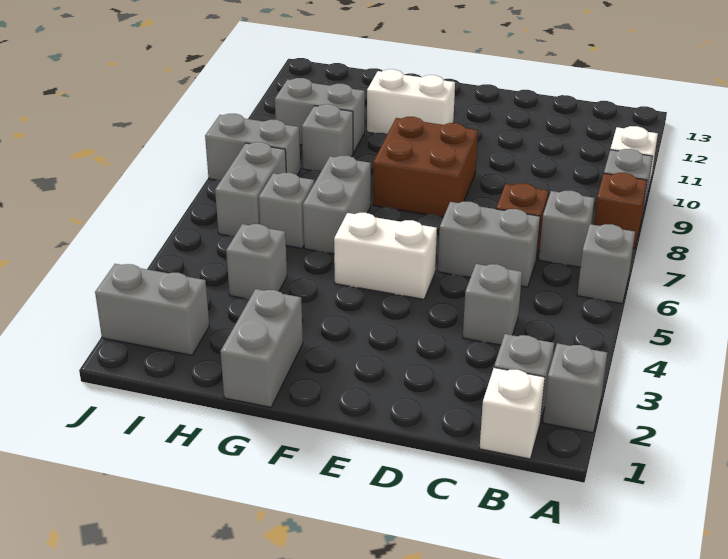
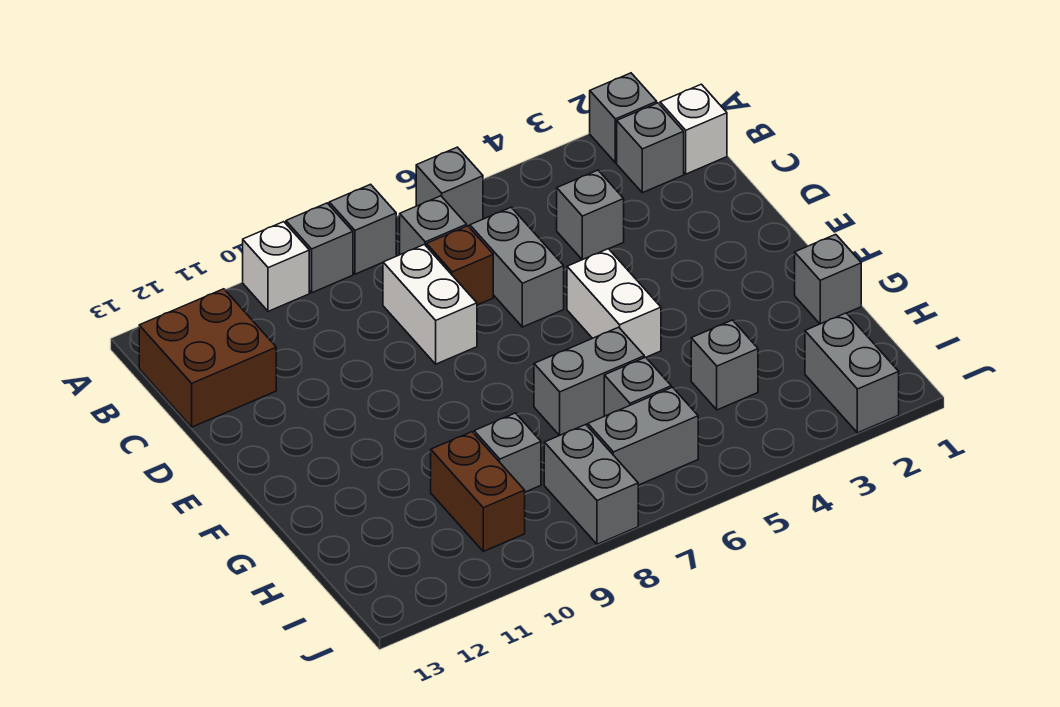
brown brick A8 level 1 -> grey brick A8 level 1
brown brick E8:F9 level 1 -> brown brick B12:C13 level 1
white brick F11:G11 level 1 -> white brick C8:D8 level 1
grey brick G1:G2 level 1 -> grey brick G1 level 1
grey brick H10:I10 level 1 -> brown brick H10:I10 level 1

